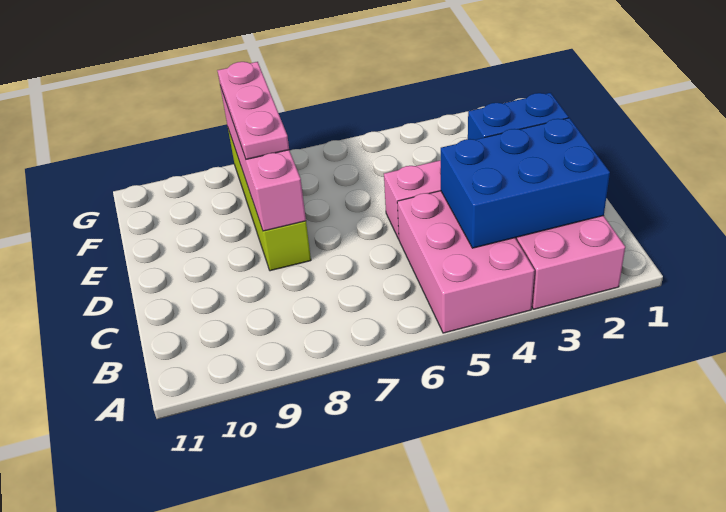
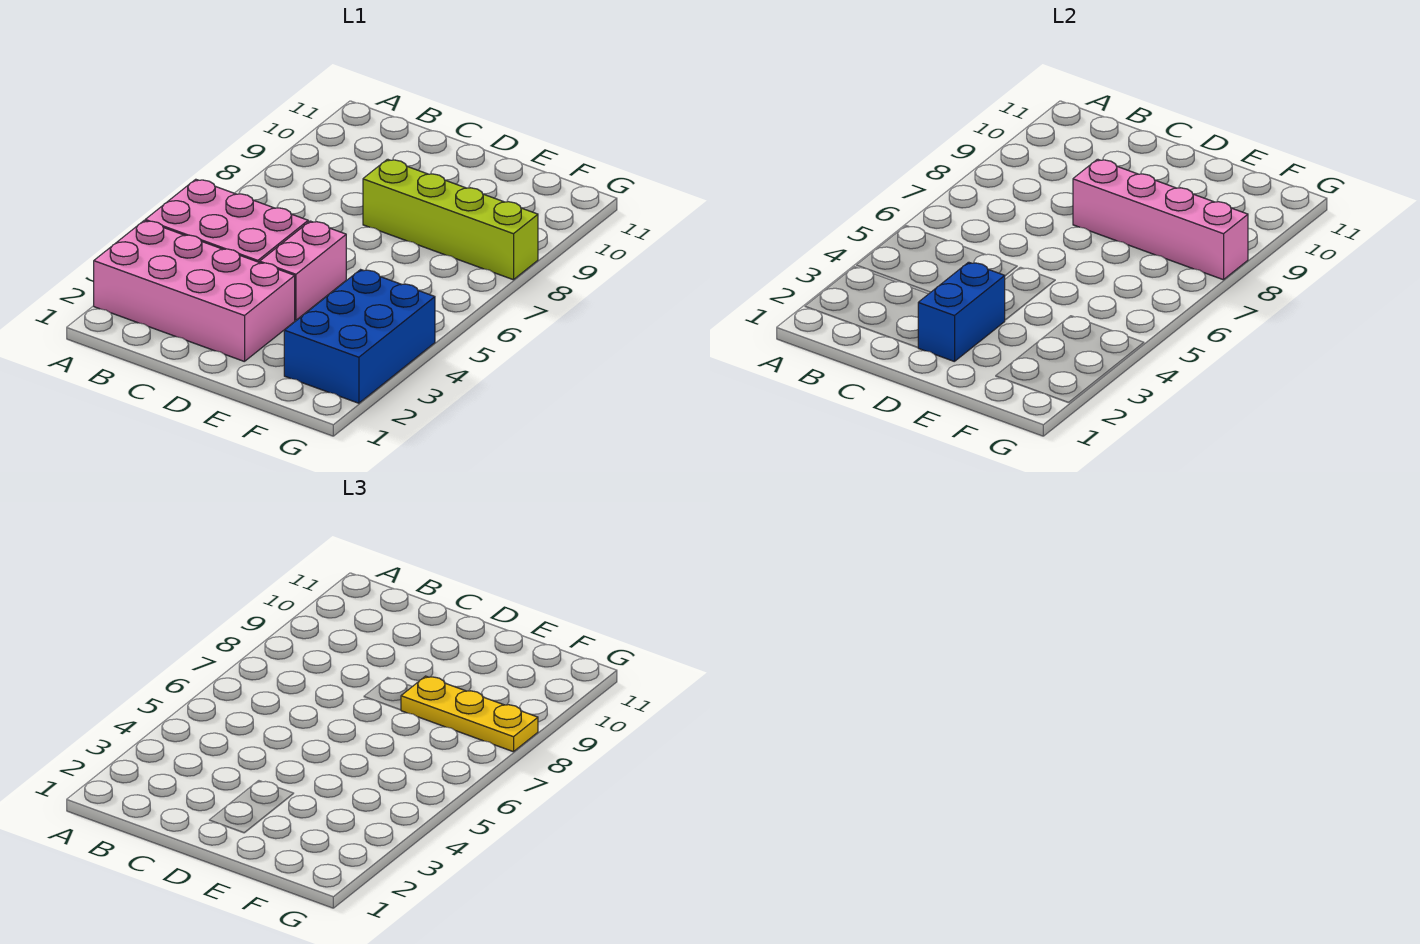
blue brick B2:C4 level 2 -> blue brick F2:G4 level 1
pink plate E8:G8 level 3 -> yellow plate E8:G8 level 3

